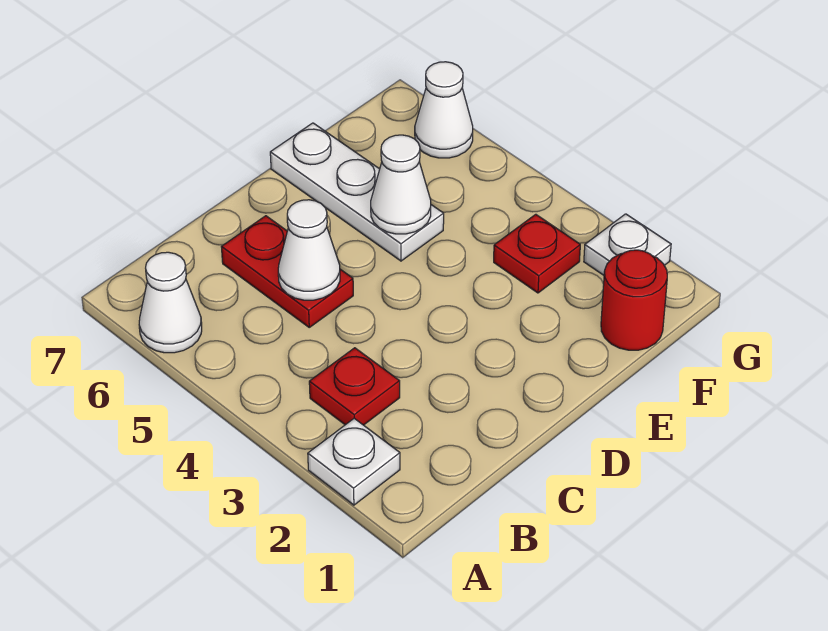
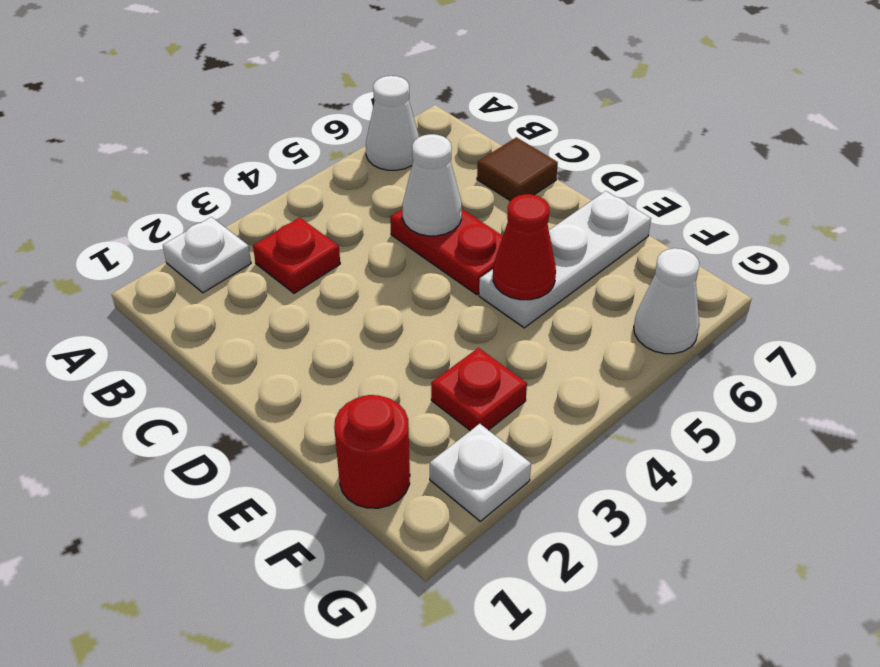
red plate C5:C6 level 1 -> red plate C5:D5 level 1
none -> brown tile C7 level 1
white cone E5 level 2 -> red cone E5 level 2

